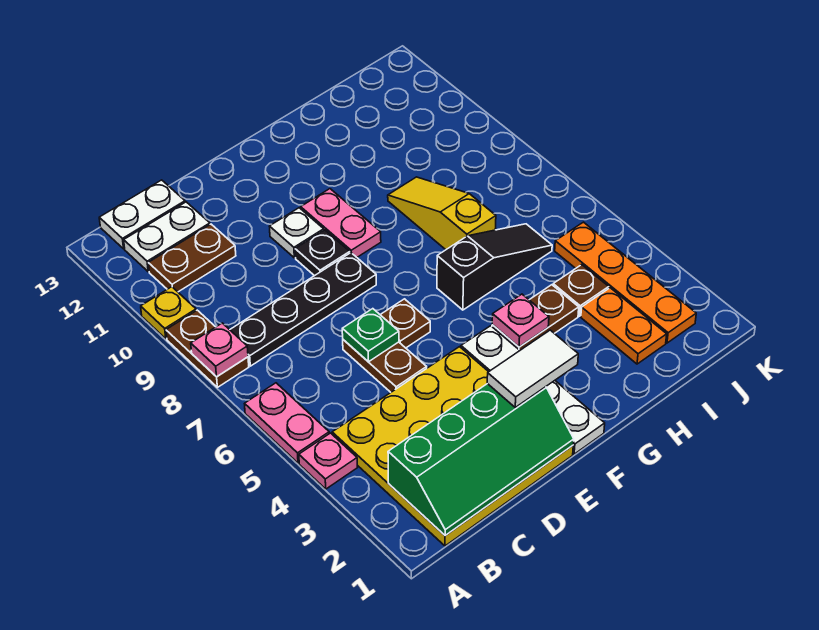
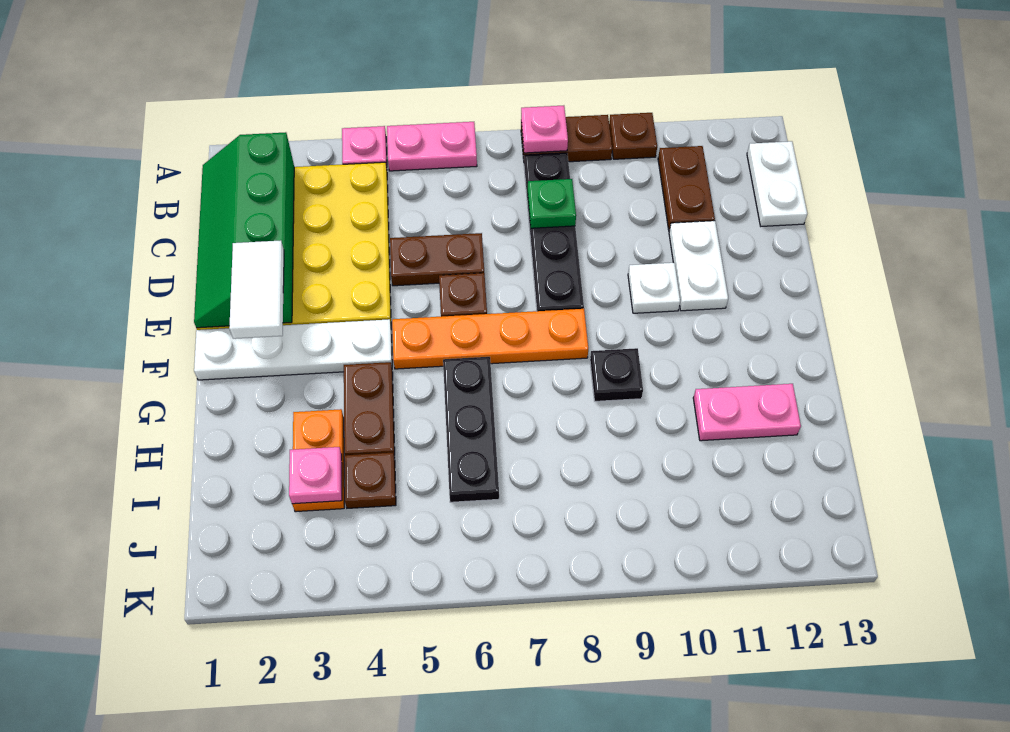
yellow plate A10 level 1 -> brown plate A10 level 1
white plate B12:C12 level 1 -> white plate D11:E11 level 1
green plate D6 level 2 -> green plate C8 level 2
black plate E9 level 1 -> black plate G9 level 1
pink plate F9:F10 level 1 -> pink plate H11:H12 level 1
pink plate G4 level 2 -> pink plate I3 level 2
black slope G6:I6 level 1 top G -> black plate G6:I6 level 1
yellow slope H7:H9 level 1 top 7 -> none
orange plate I2:I3 level 1 -> orange plate H3:I3 level 1
orange plate J2:J5 level 1 -> orange plate F5:F8 level 1

